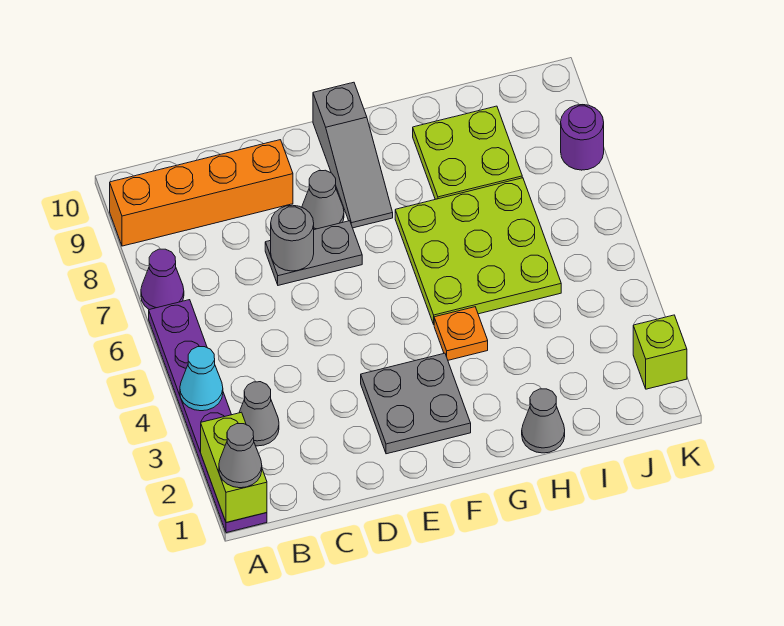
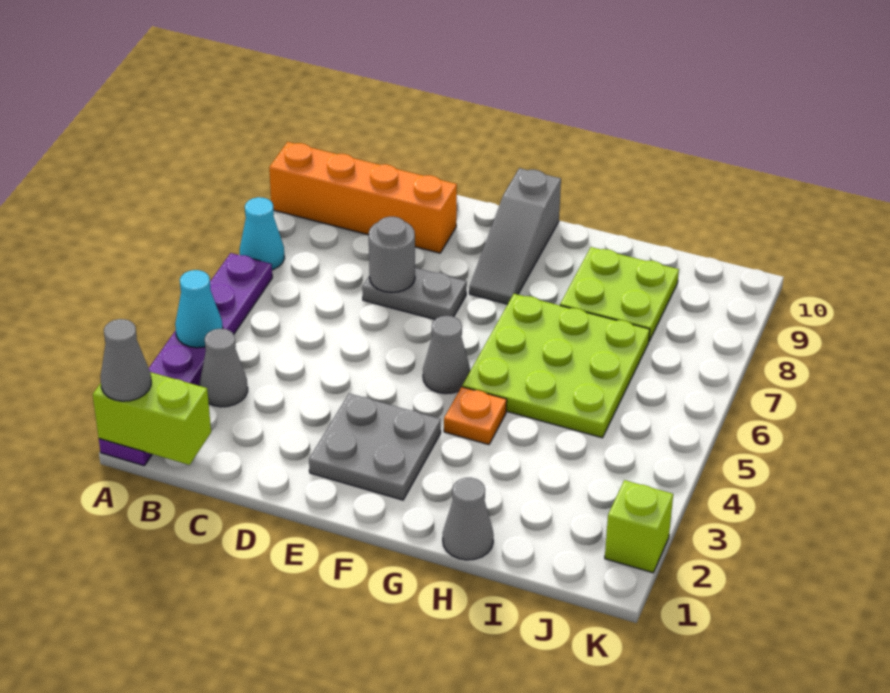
lime brick A1:A2 level 2 -> lime brick A1:B1 level 2
purple cone A7 level 1 -> cyan cone A7 level 1
grey cone E8 level 1 -> grey cone F5 level 1
purple round brick K8 level 1 -> none

